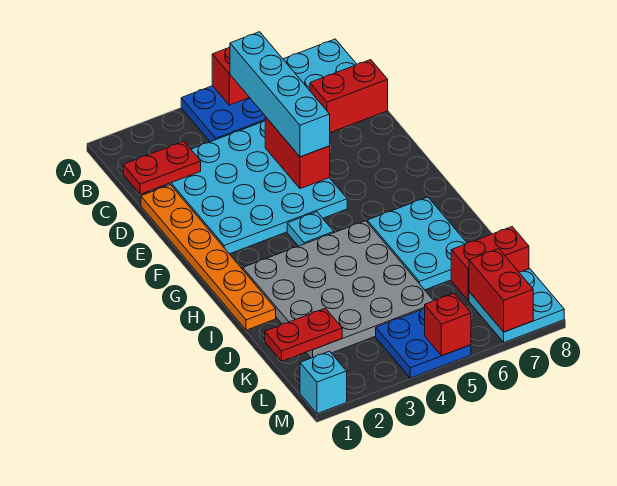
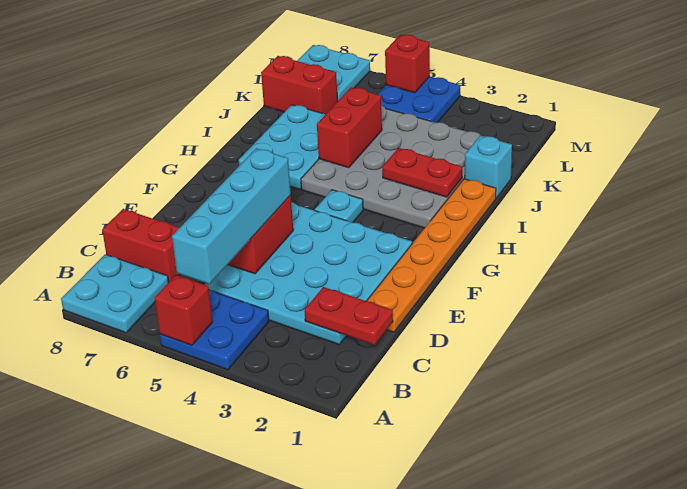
red plate K1:K2 level 2 -> red plate I2:I3 level 2
red brick L7:M7 level 2 -> red brick I5:J5 level 2
cyan brick M1 level 1 -> cyan brick J1 level 1

